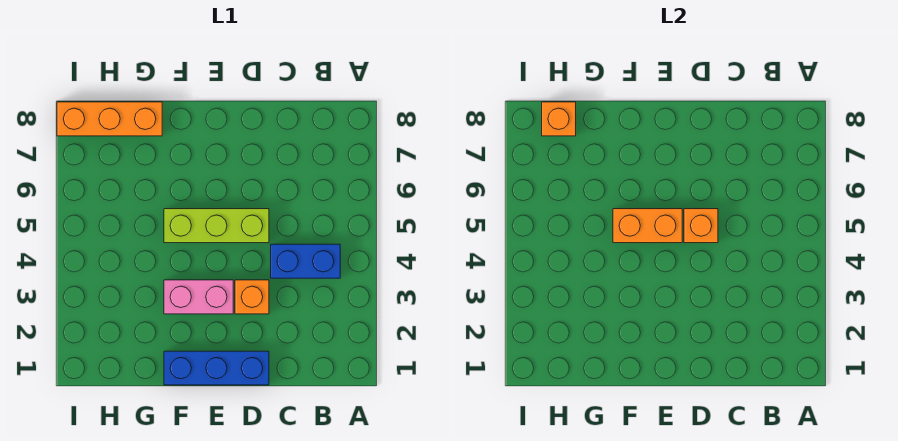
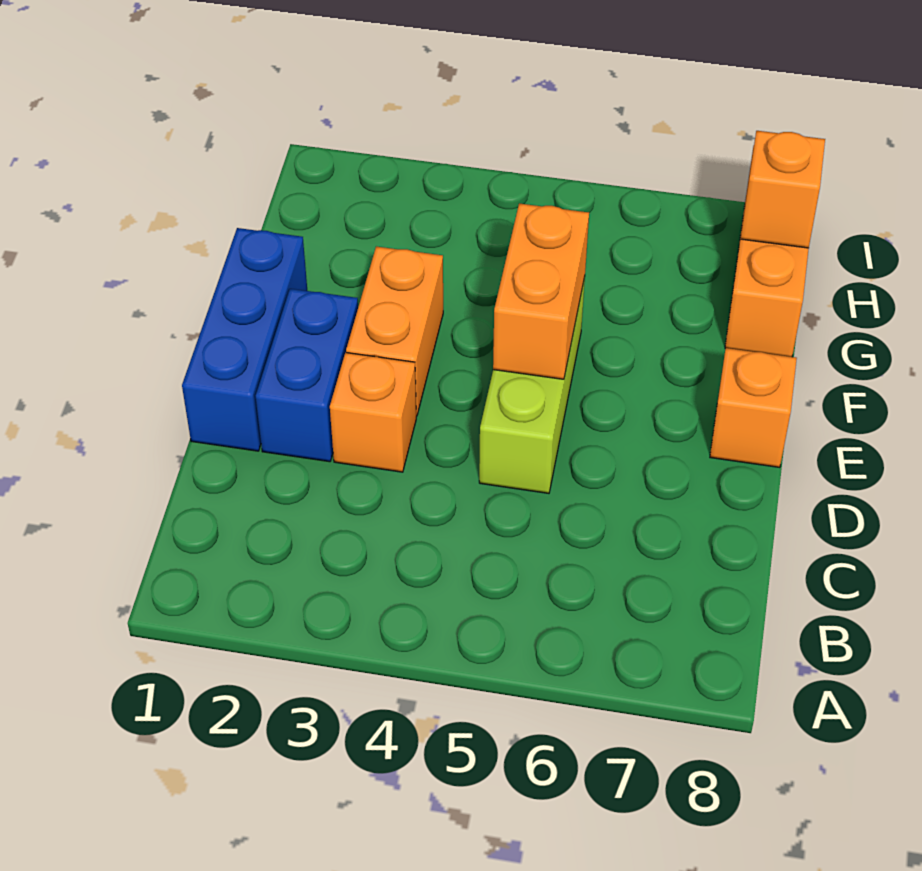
blue brick B4:C4 level 1 -> blue brick D2:E2 level 1
orange brick D5 level 2 -> orange brick E8 level 1
pink brick E3:F3 level 1 -> orange brick E3:F3 level 1

